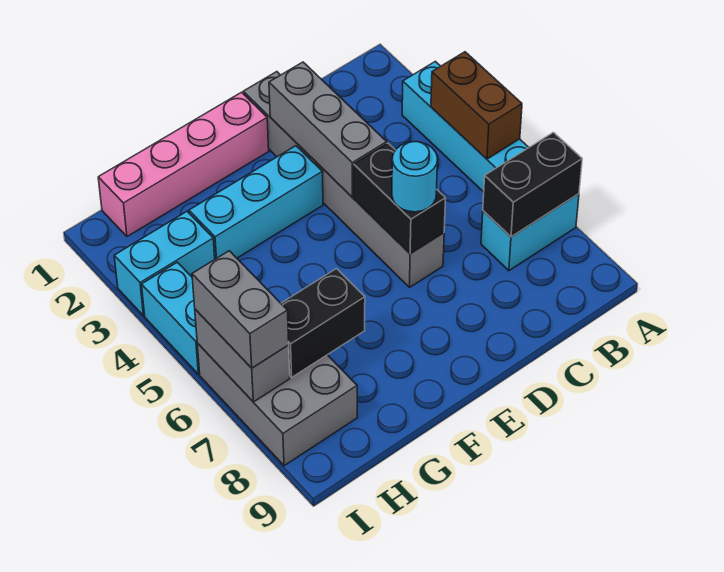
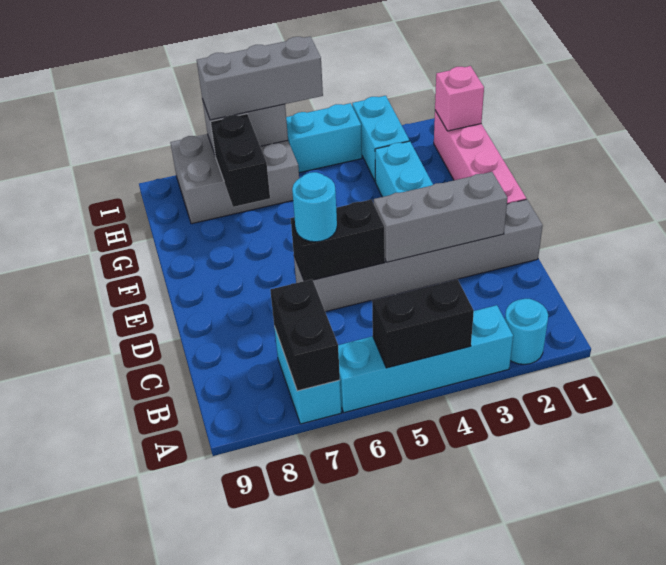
none -> cyan round brick A2 level 1
brown brick A4:A5 level 2 -> black brick A4:A5 level 2
none -> pink brick H1 level 2
grey brick I6:I7 level 3 -> grey brick I5:I7 level 3

